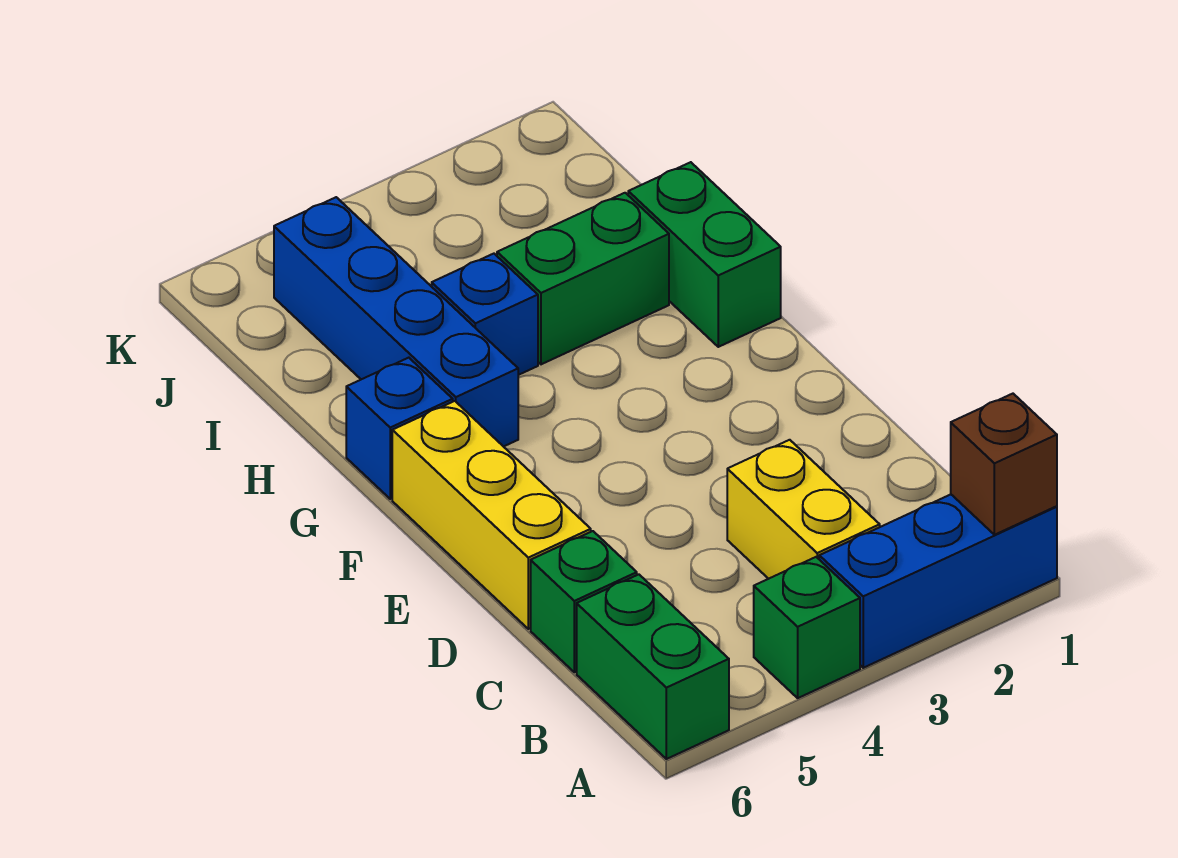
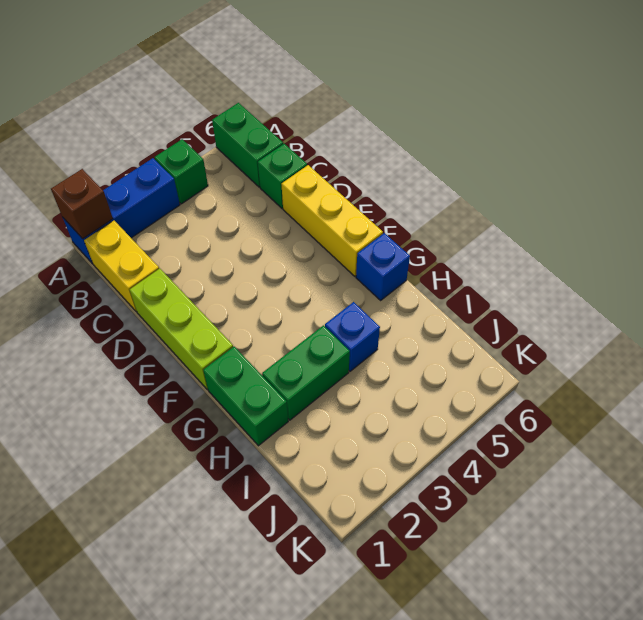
yellow brick B3:C3 level 1 -> yellow brick B1:C1 level 1
none -> lime brick D1:F1 level 1
blue brick G5:J5 level 1 -> none

